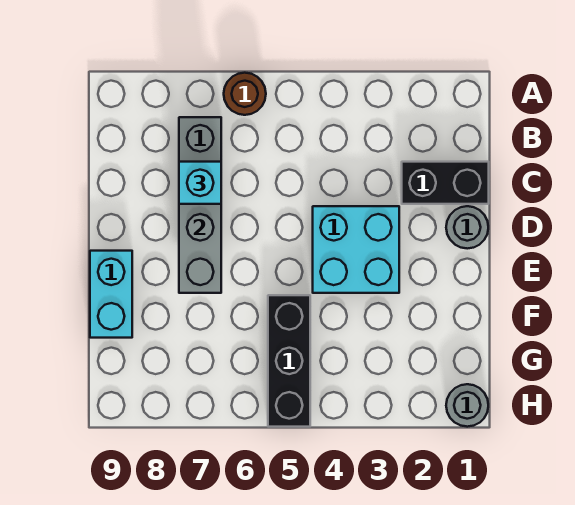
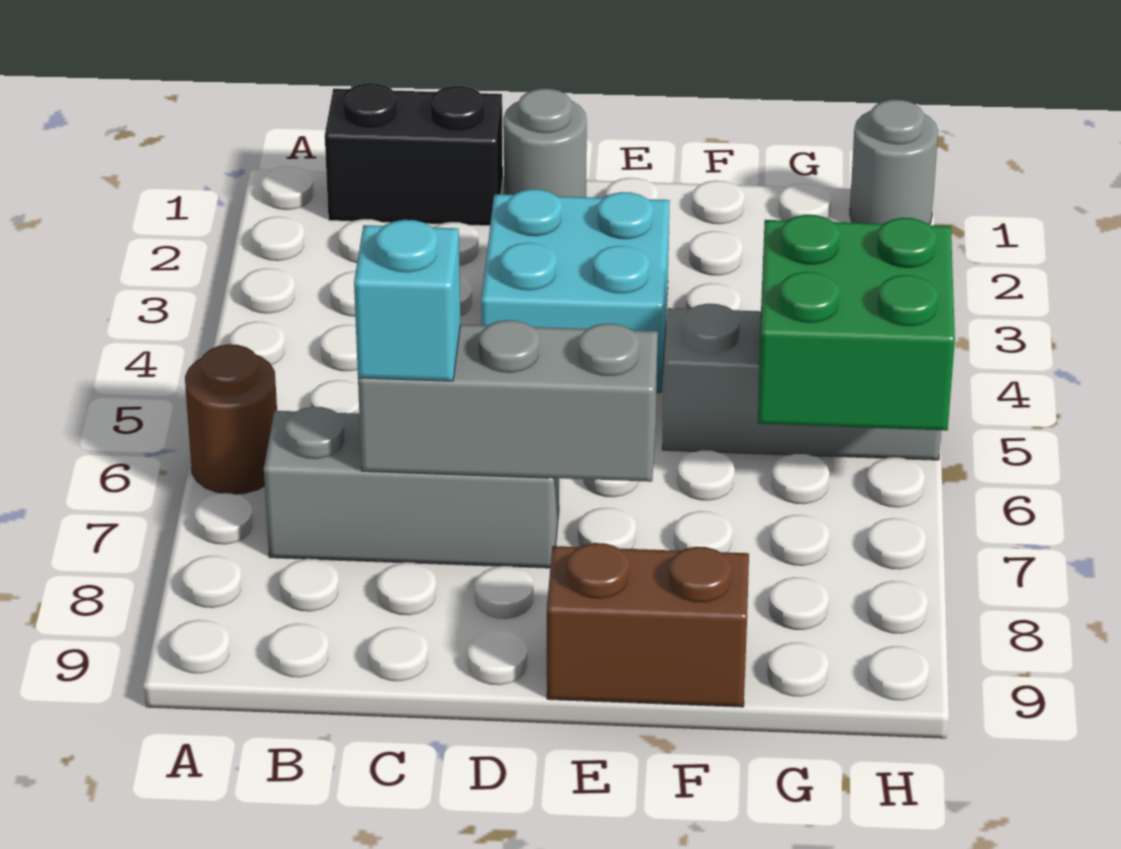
black brick C1:C2 level 1 -> black brick B1:C1 level 1
cyan brick E9:F9 level 1 -> brown brick E9:F9 level 1
black brick F5:H5 level 1 -> grey brick F5:H5 level 1
none -> green brick G5:H6 level 2

